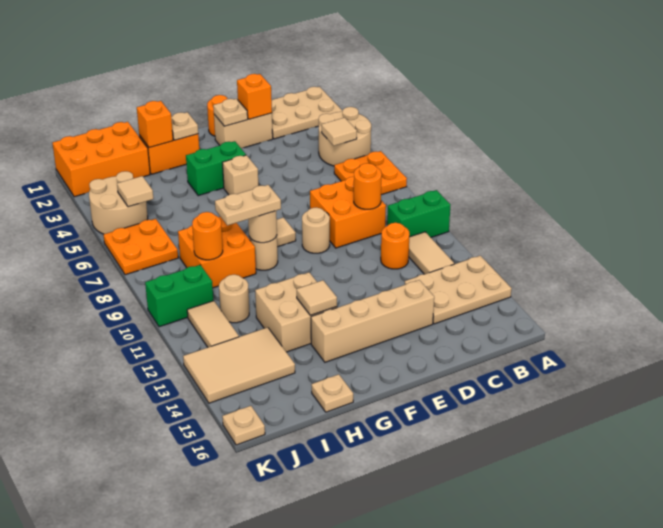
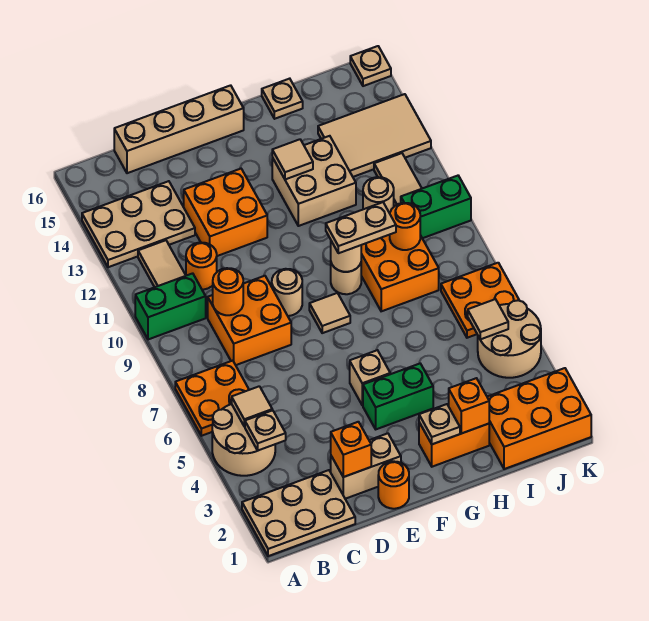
none -> orange brick D12:E13 level 1
tan brick D14:G14 level 1 -> tan brick C16:F16 level 1
tan plate E2 level 2 -> tan plate B4 level 2

